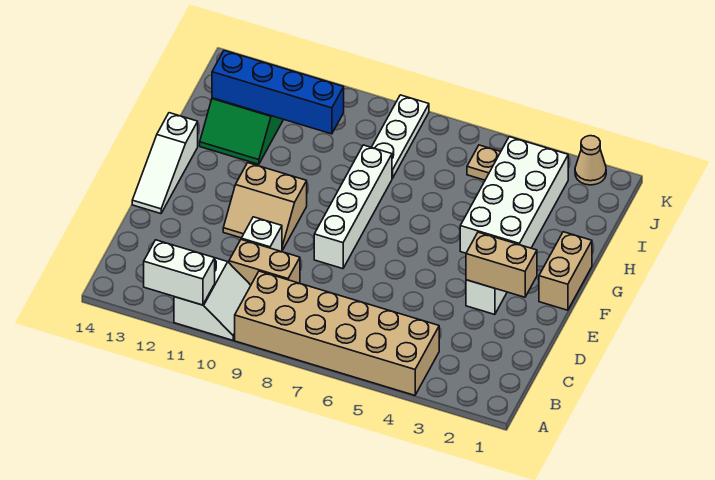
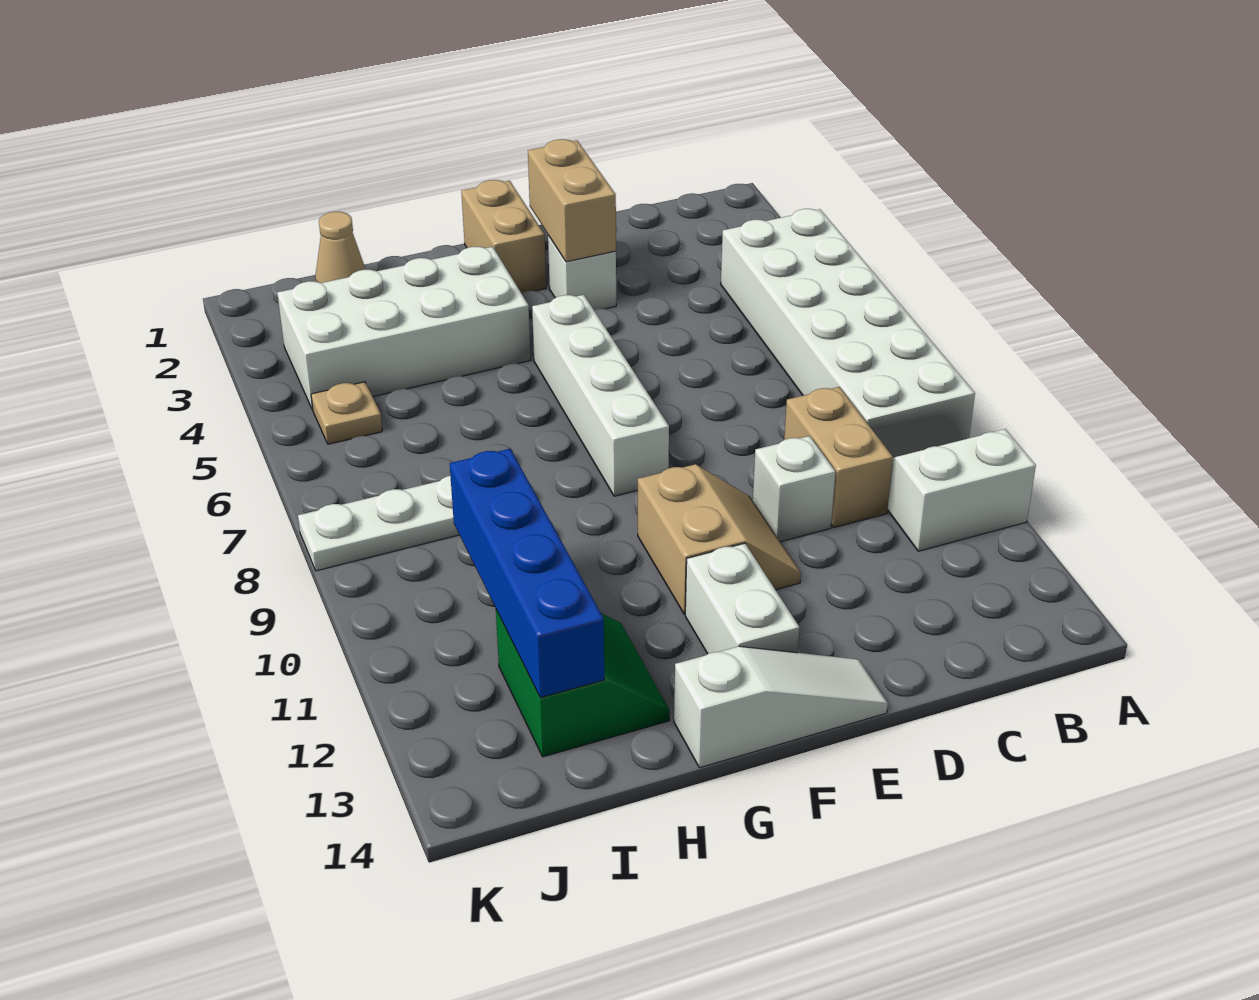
tan brick A4:B9 level 1 -> white brick A4:B9 level 1
white brick A11:A12 level 2 -> white brick F12:F13 level 1
white brick E8:H8 level 1 -> white brick F5:F8 level 1
tan brick F1:G1 level 1 -> tan brick F1:F2 level 1
tan cone K2 level 1 -> tan cone I1 level 1

